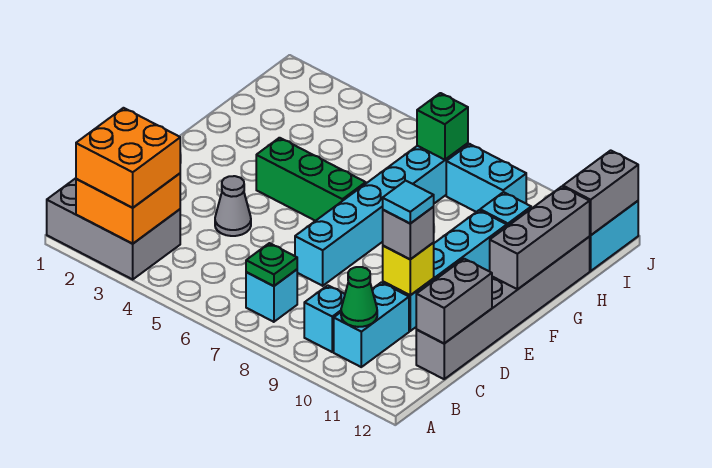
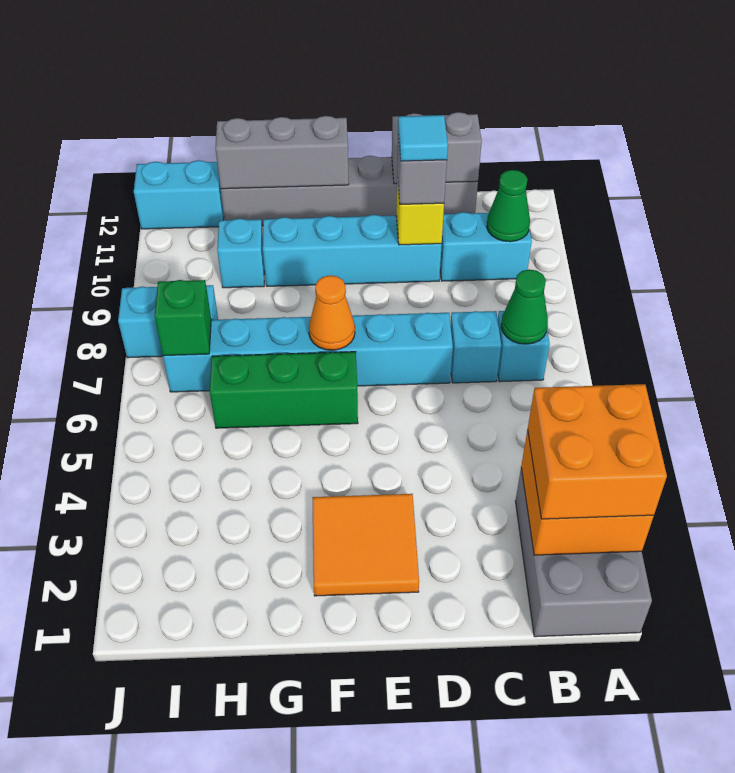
green plate B7 level 2 -> green cone B7 level 2
cyan brick B9 level 1 -> cyan brick C7 level 1
grey cone D4 level 1 -> none
none -> orange tile E2:F3 level 1
green brick F4:F6 level 1 -> green brick F6:H6 level 1
none -> orange cone F7 level 2
cyan brick I8:I9 level 1 -> cyan brick I8:J8 level 1
grey brick I12:J12 level 2 -> none

